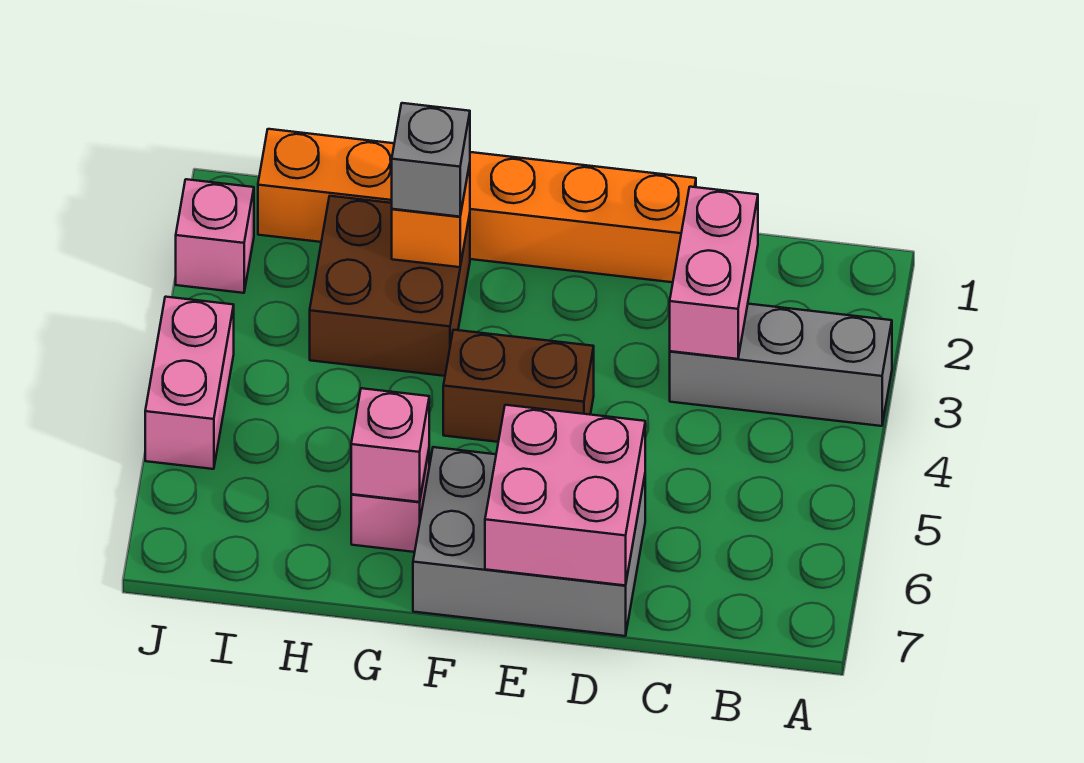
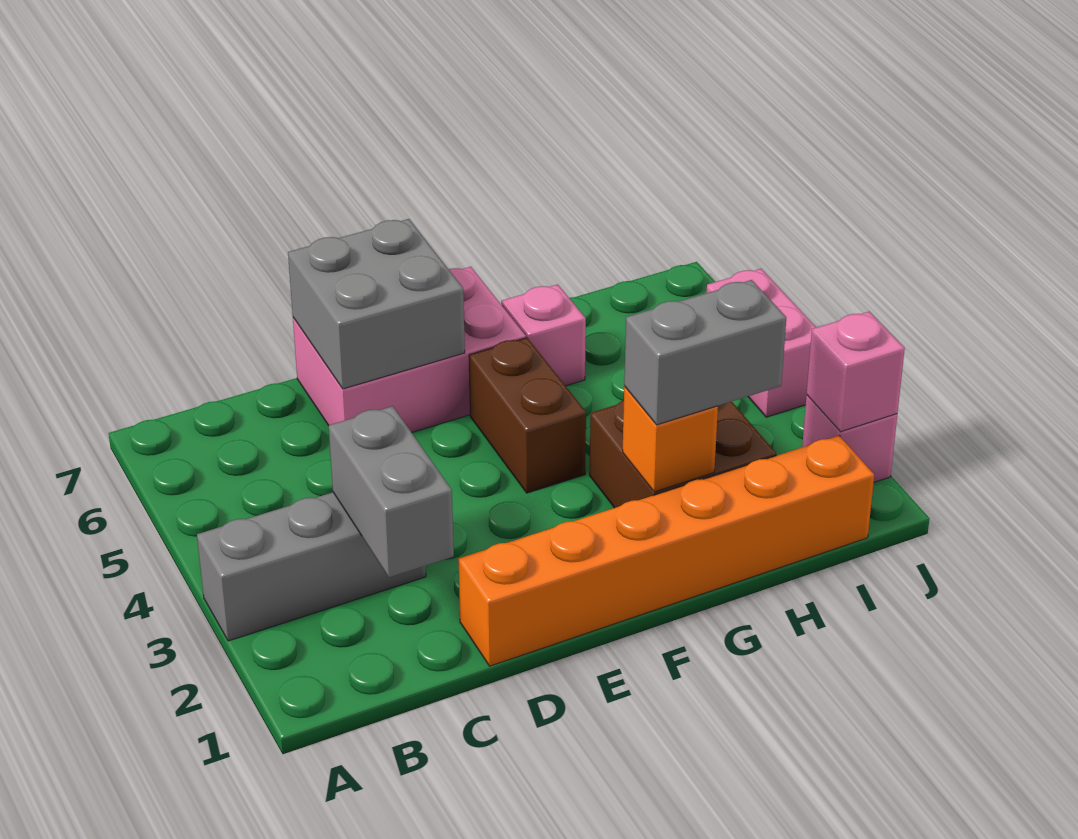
pink brick C2:C3 level 2 -> grey brick C2:C3 level 2
grey brick D6:F7 level 1 -> pink brick D6:F7 level 1
pink brick D6:E7 level 2 -> grey brick D6:E7 level 2
brown brick E4:F4 level 1 -> brown brick F4:F5 level 1
grey brick G2 level 3 -> grey brick G2:H2 level 3
pink brick G6 level 2 -> pink brick J2 level 2

